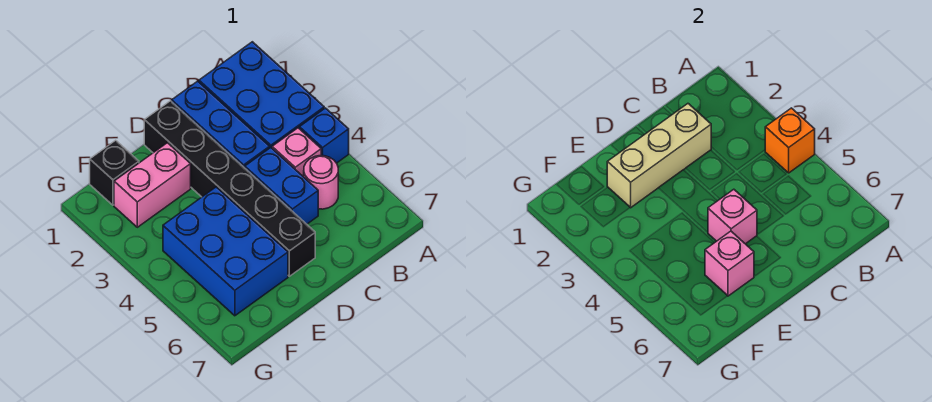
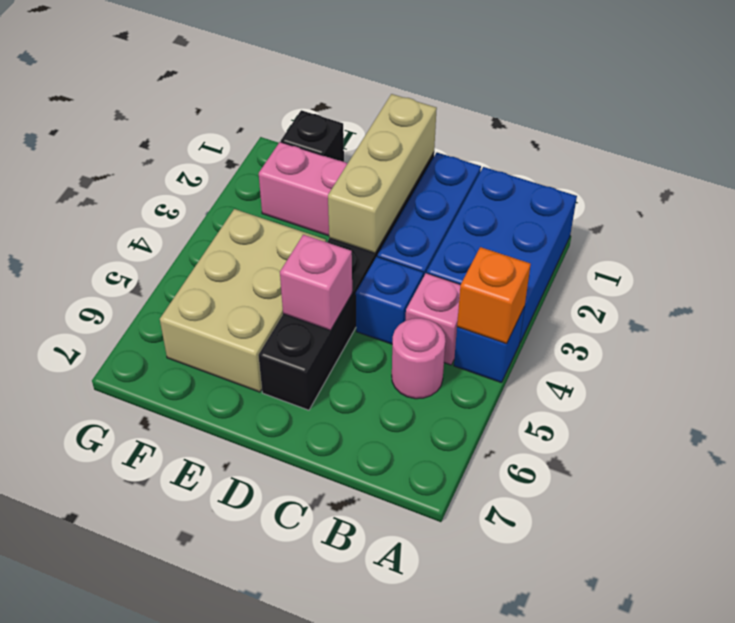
tan brick C2:E2 level 2 -> tan brick D1:D3 level 2
blue brick C4:C5 level 1 -> blue brick C4 level 1
blue brick E4:F6 level 1 -> tan brick E4:F6 level 1
pink brick E6 level 2 -> none

